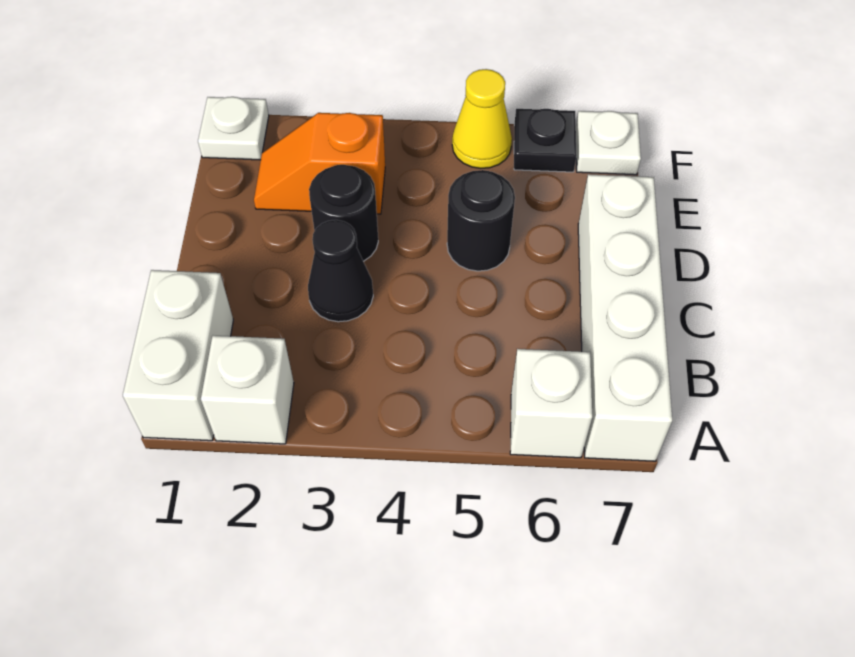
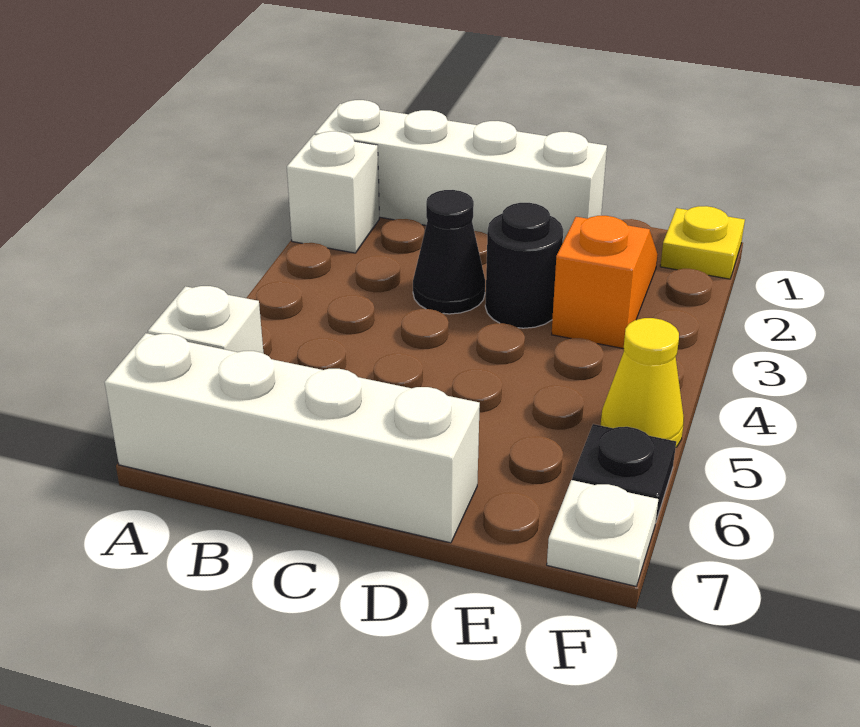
white brick A1:B1 level 1 -> white brick A1:D1 level 1
black round brick D5 level 1 -> none
white plate F1 level 1 -> yellow plate F1 level 1

